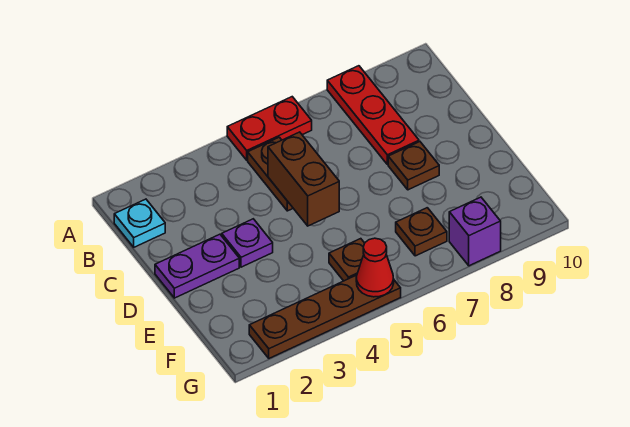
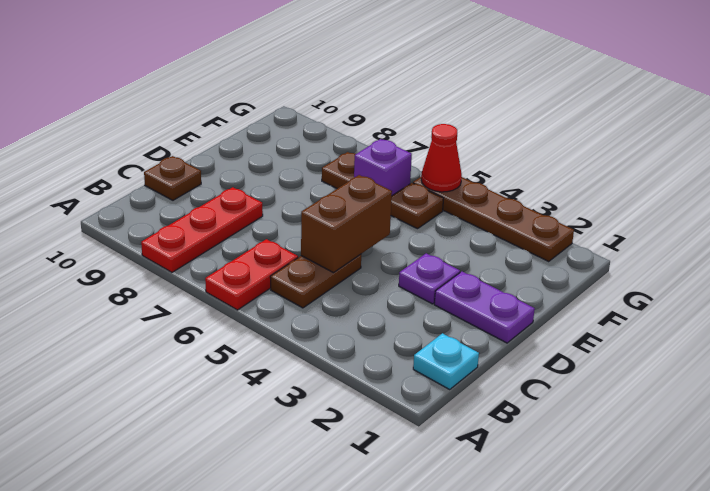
red plate A5:A6 level 1 -> red plate A6:B6 level 1
brown plate D8 level 1 -> brown plate C10 level 1
purple brick G8 level 1 -> purple brick F6 level 1

